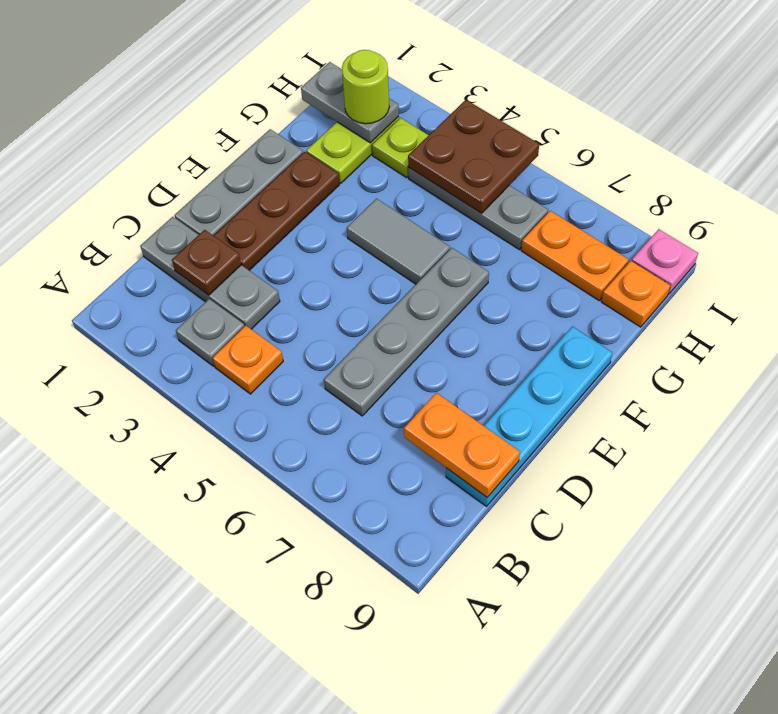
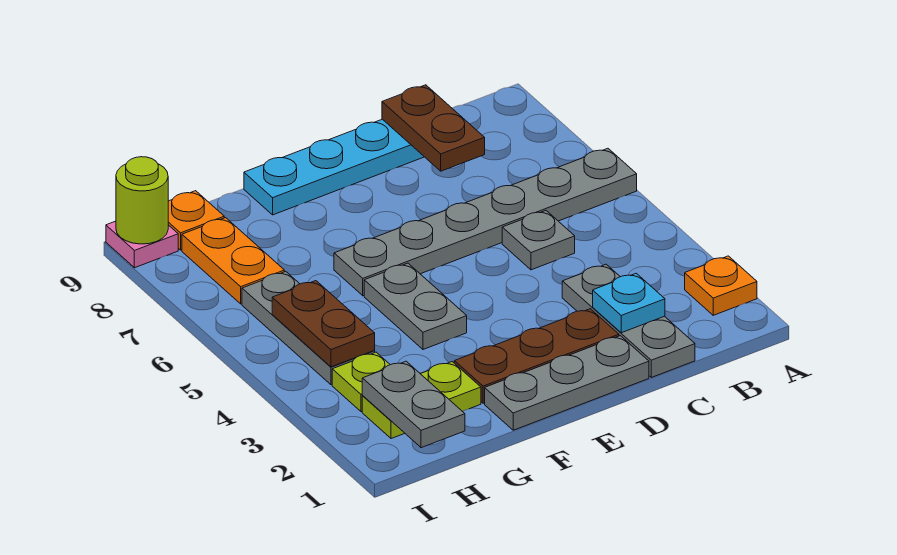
grey plate B3 level 1 -> grey plate C5 level 1
orange plate B4 level 1 -> orange plate A2 level 1
brown plate C2 level 2 -> cyan plate C2 level 2
grey plate C6:F6 level 1 -> grey plate A6:F6 level 1
orange plate C8:C9 level 2 -> brown plate C8:C9 level 2
grey tile F4:F5 level 1 -> grey plate F4:F5 level 1
lime round brick H2 level 3 -> lime round brick I9 level 2
brown plate H4:I5 level 2 -> brown plate H4:H5 level 2

